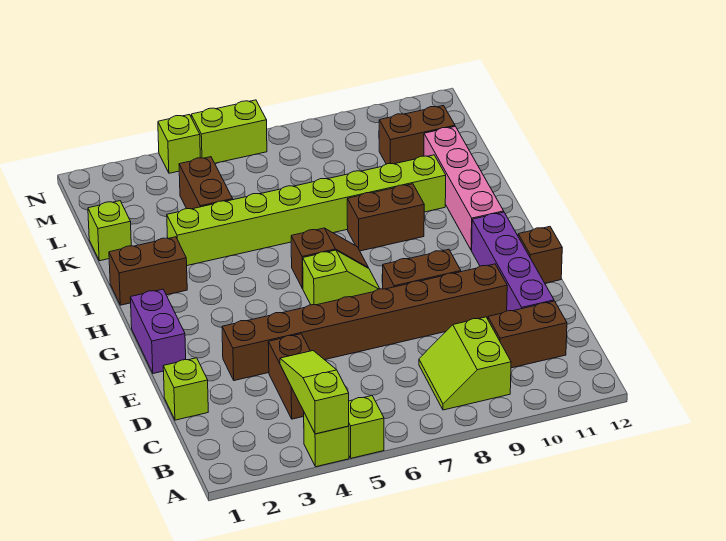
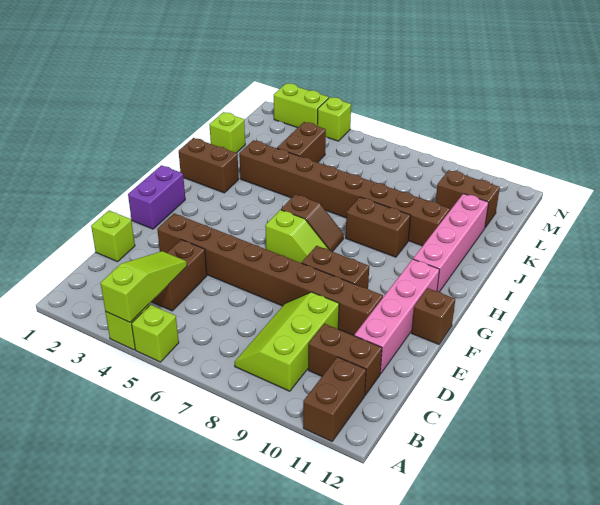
none -> brown brick A11:B11 level 1
lime slope B8:C9 level 1 top 9 -> lime slope B8:D9 level 1 top 9
purple brick D11:G11 level 1 -> pink brick D11:G11 level 1
lime brick J3:J10 level 1 -> brown brick J3:J10 level 1
lime brick N5:N6 level 1 -> lime brick N2:N3 level 1

